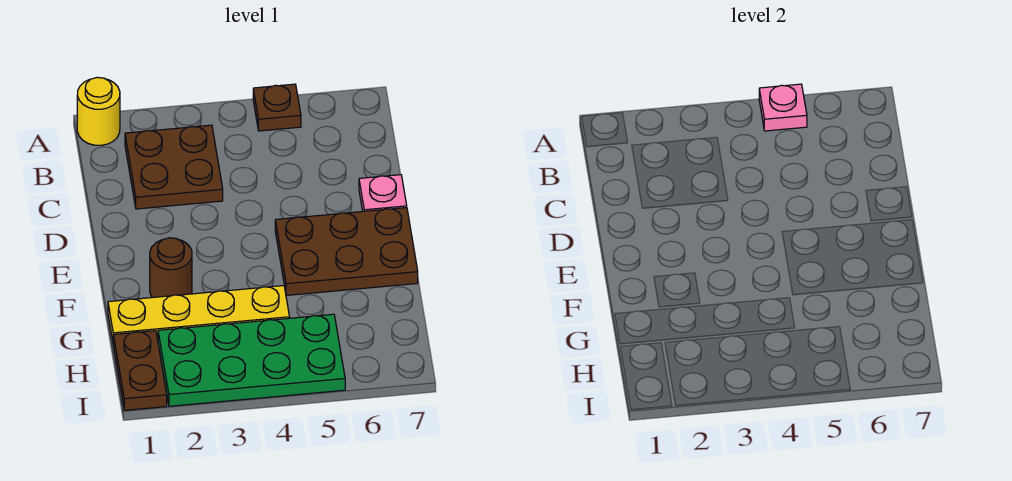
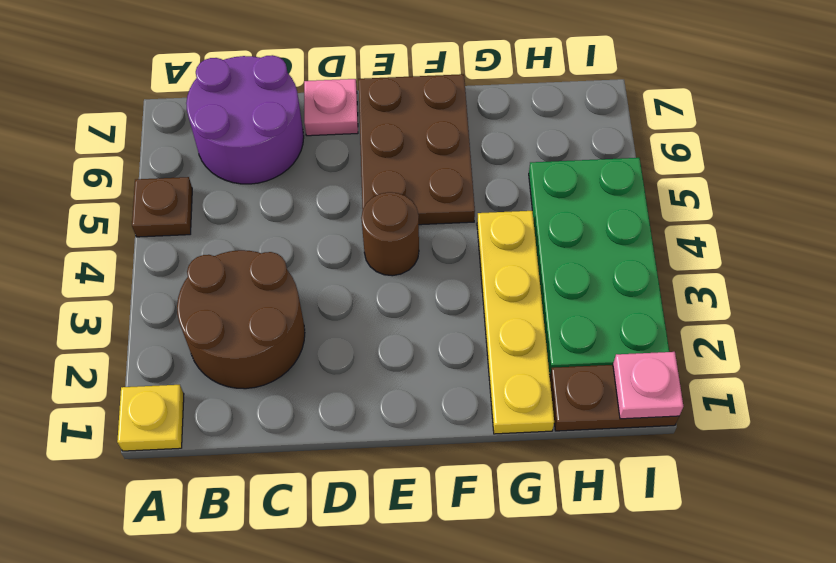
yellow round brick A1 level 1 -> yellow plate A1 level 1
pink plate A5 level 2 -> pink plate I1 level 2
brown plate B2:C3 level 1 -> brown round brick B2:C3 level 1
none -> purple round brick B6:C7 level 1
brown round brick F2 level 1 -> brown round brick E4 level 1

